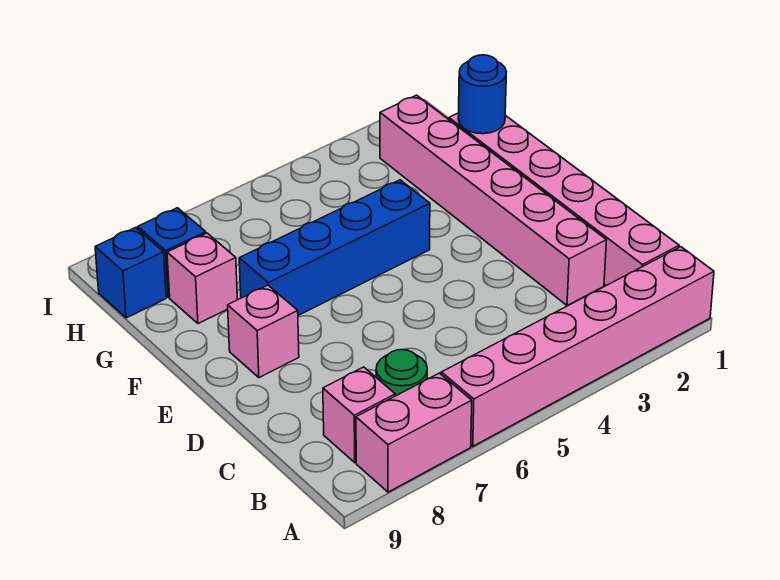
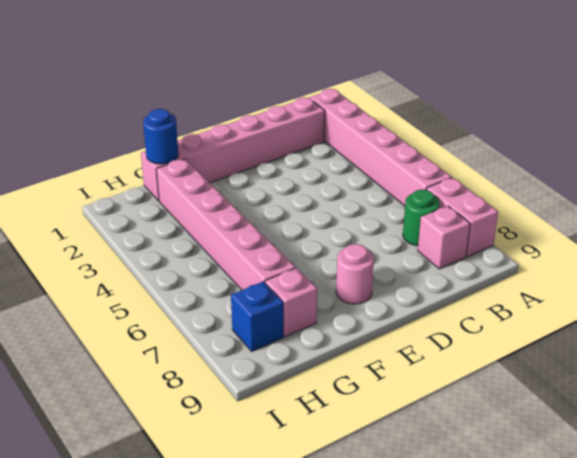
pink brick C2:H2 level 1 -> pink brick G2:G7 level 1
pink brick E8 level 1 -> pink round brick E8 level 1
blue brick F4:F7 level 1 -> none
blue brick H9 level 1 -> none

